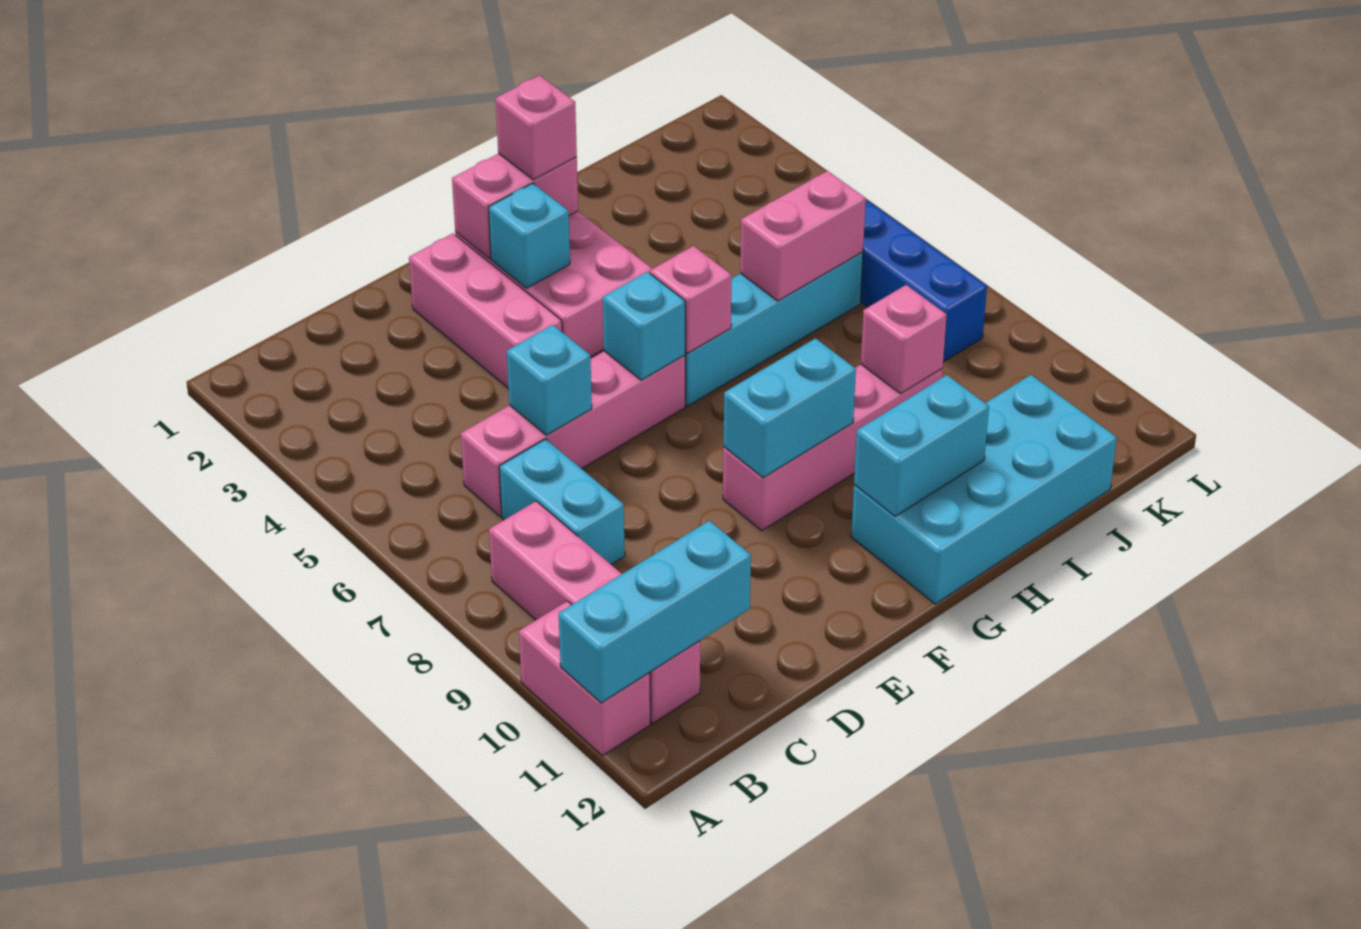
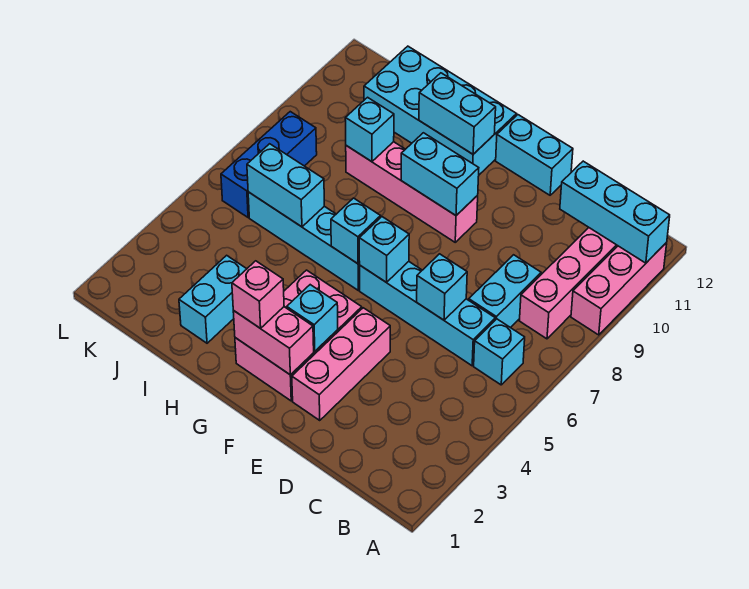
pink brick A10:A11 level 1 -> pink brick A9:A11 level 1
none -> cyan brick B6 level 1
pink brick C6:F6 level 1 -> cyan brick C6:F6 level 1
none -> cyan brick E12:F12 level 1
pink brick G6 level 2 -> cyan brick G6 level 2
none -> cyan brick I2:I3 level 1
pink brick I6:J6 level 2 -> cyan brick I6:J6 level 2
pink brick I9 level 2 -> cyan brick I9 level 2

